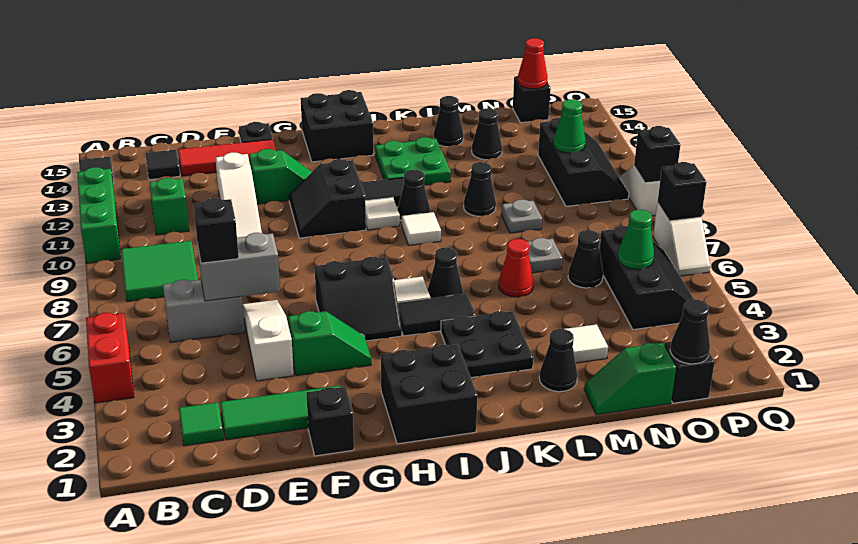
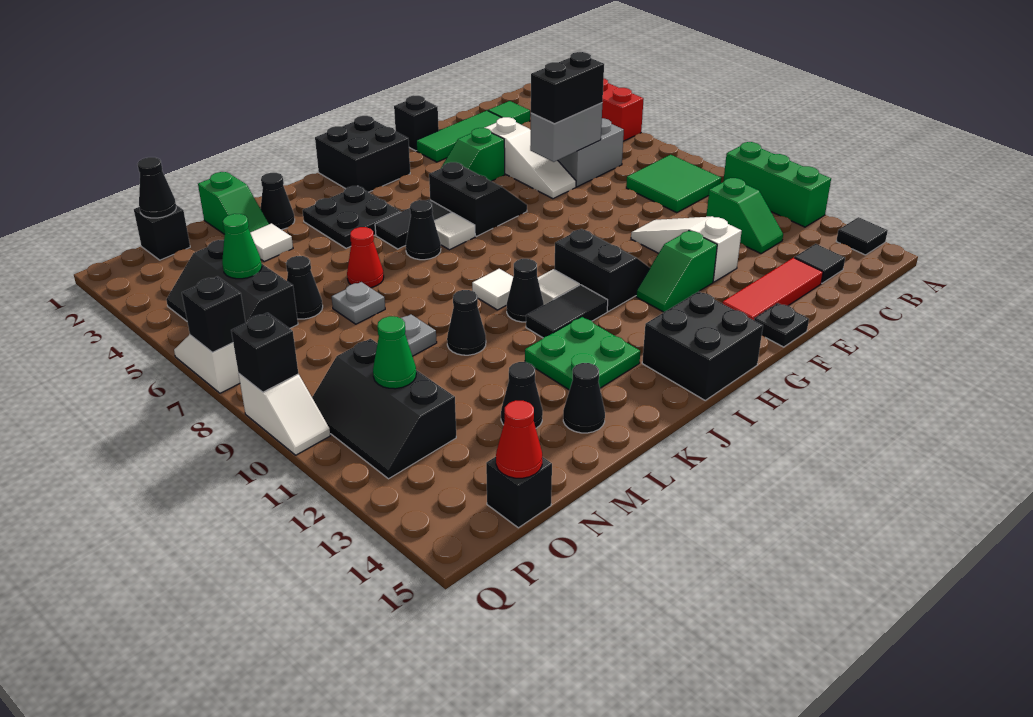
black brick D6 level 3 -> black brick D6:E6 level 3
black slope G5:H6 level 1 top 6 -> black slope G5:H6 level 1 top H
green slope M1:N1 level 1 top N -> green slope M1:M2 level 1 top 1

